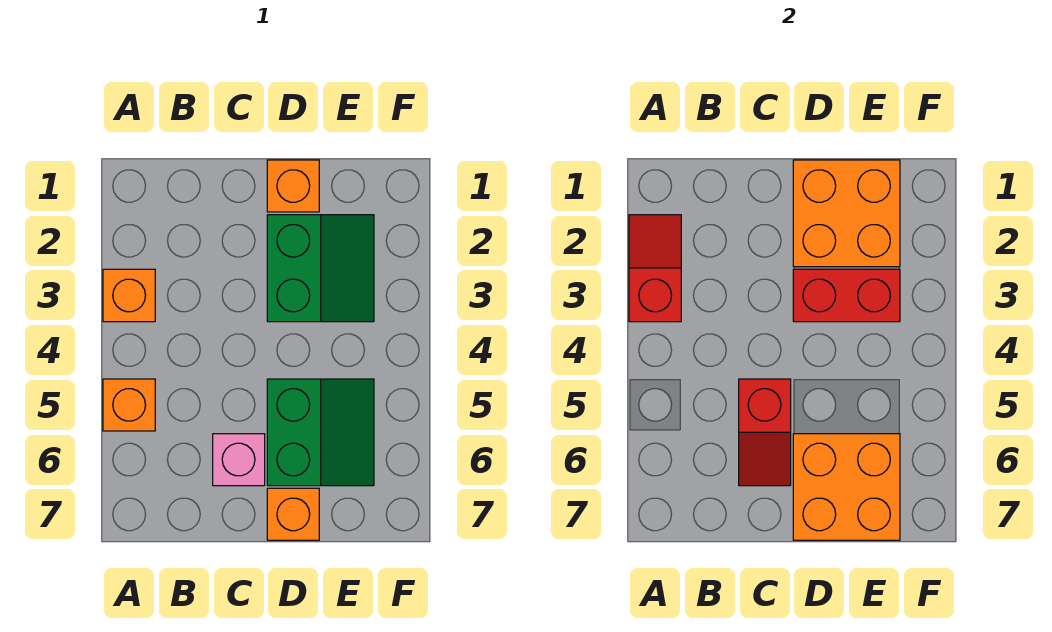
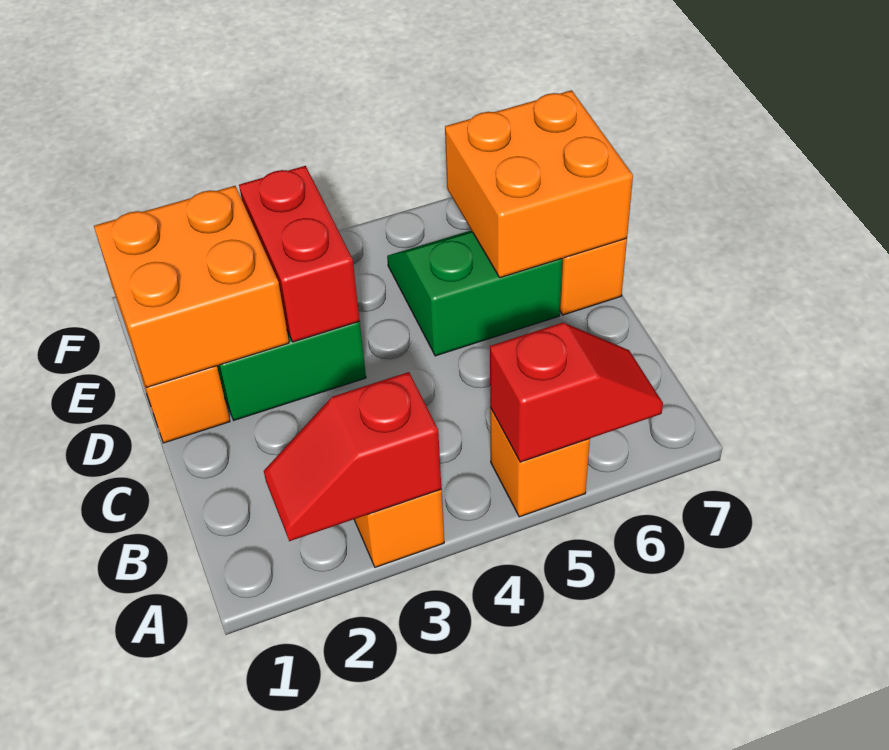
red slope C5:C6 level 2 top 5 -> red slope A5:A6 level 2 top 5
pink brick C6 level 1 -> none

